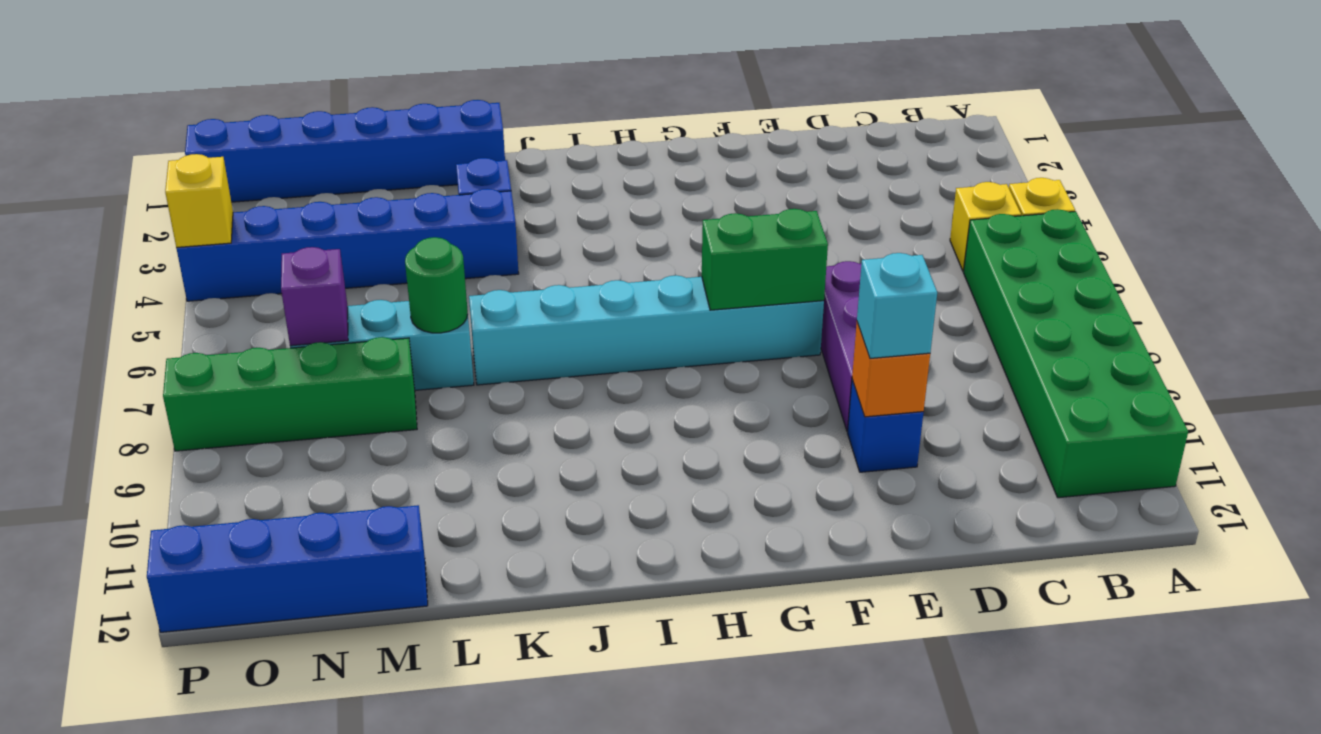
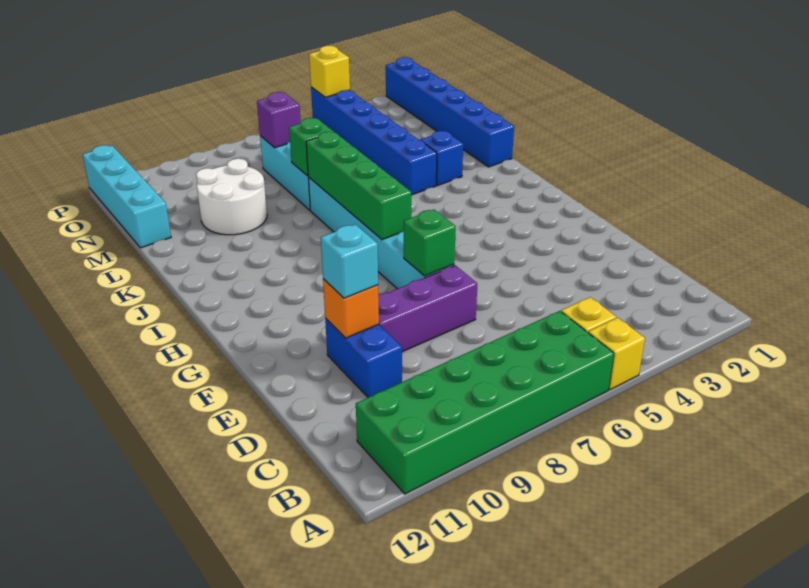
blue brick E10 level 1 -> blue brick D10:E10 level 1
green brick F7:G7 level 2 -> green brick F7 level 2
green round brick L7 level 2 -> green brick L7 level 2
none -> white round brick L9:M10 level 1
green brick M8:P8 level 1 -> green brick H7:K7 level 2
blue brick M12:P12 level 1 -> cyan brick M12:P12 level 1

